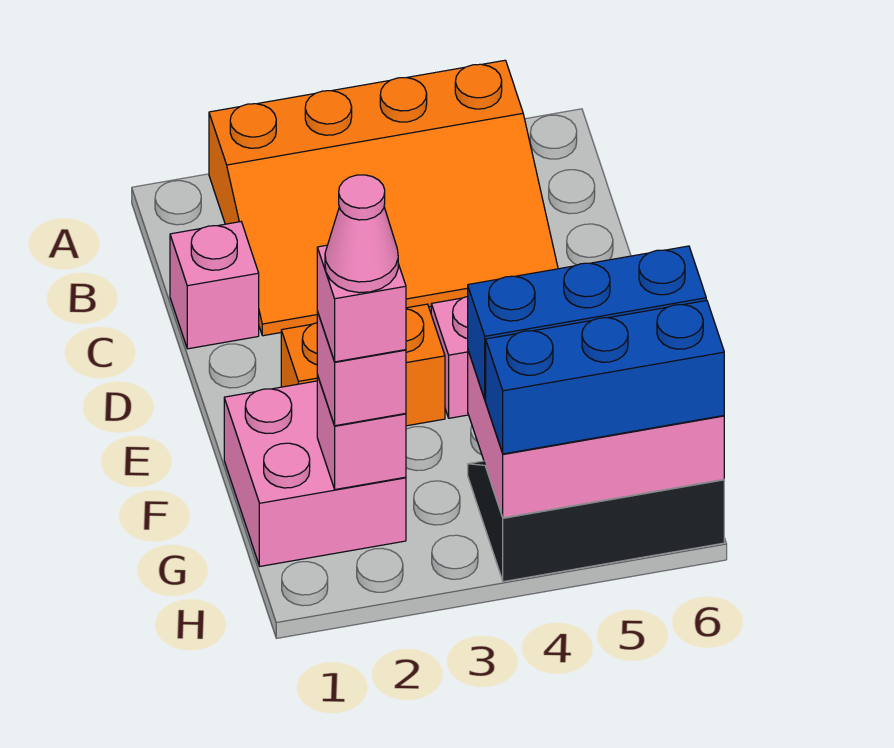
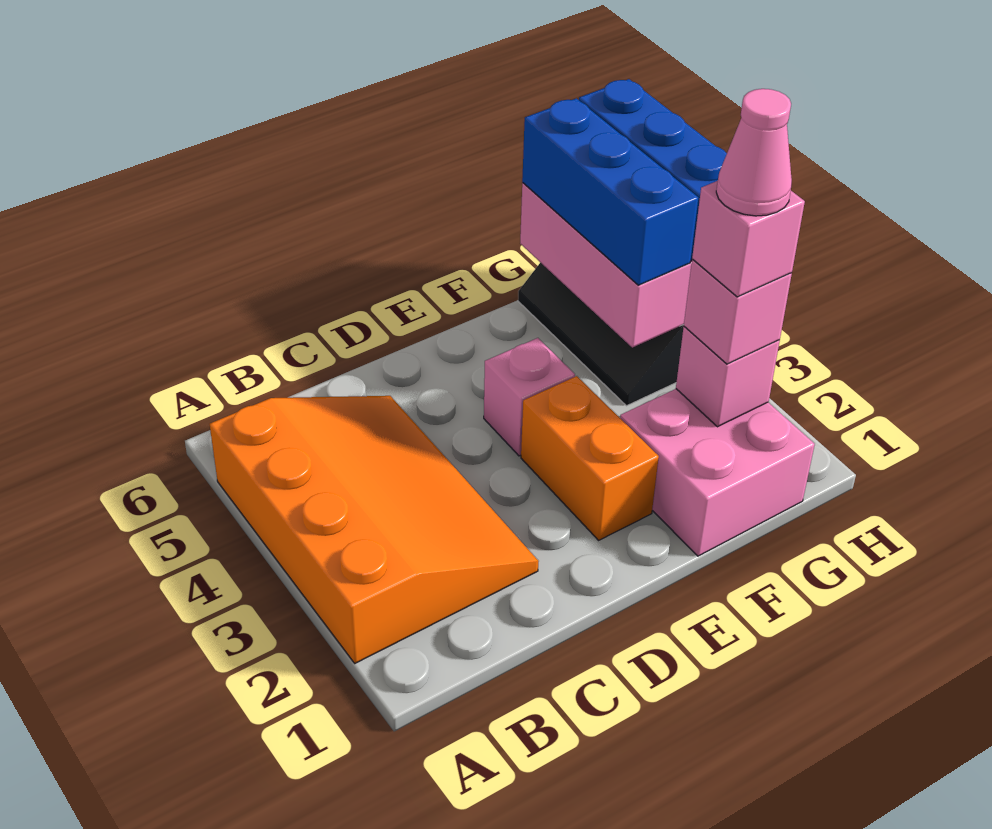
pink brick C1 level 1 -> none

